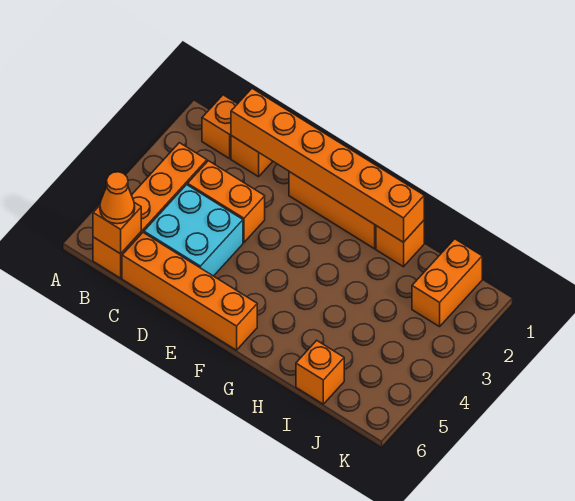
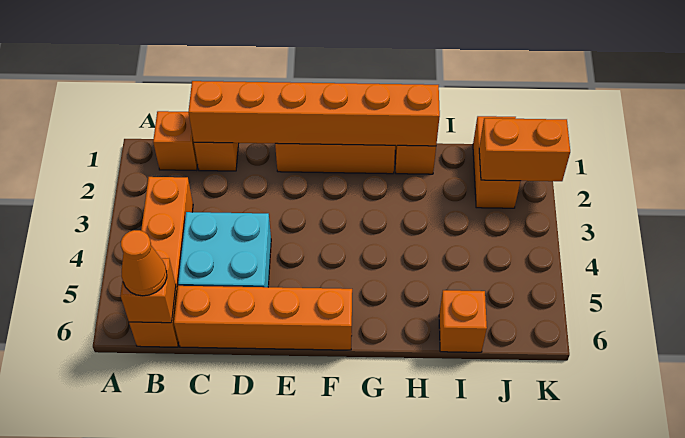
orange brick C3:D3 level 1 -> orange brick J2:K2 level 2

